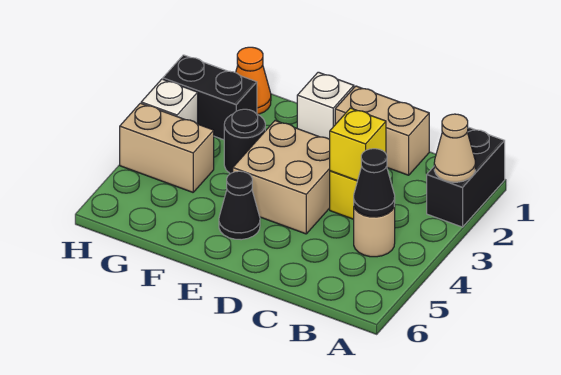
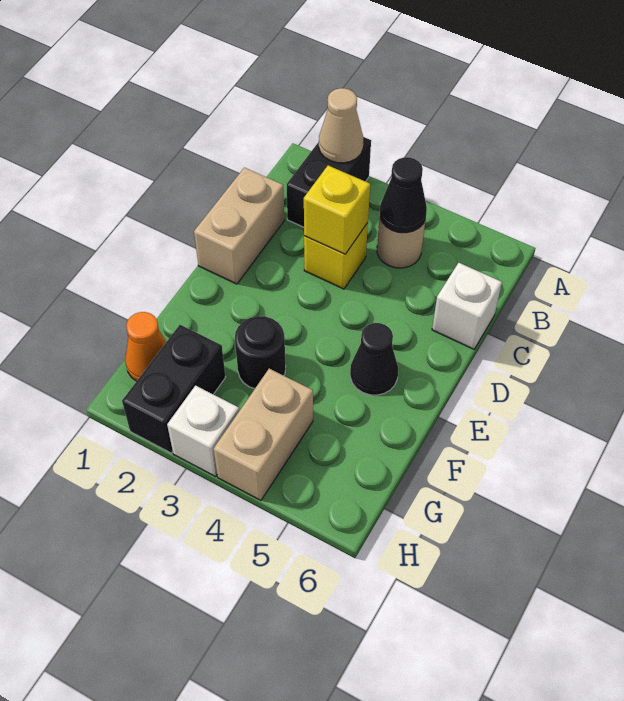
black brick A1:A2 level 1 -> black brick A2:B2 level 1
tan brick D3:E4 level 1 -> none
white brick E1 level 1 -> white brick C6 level 1

